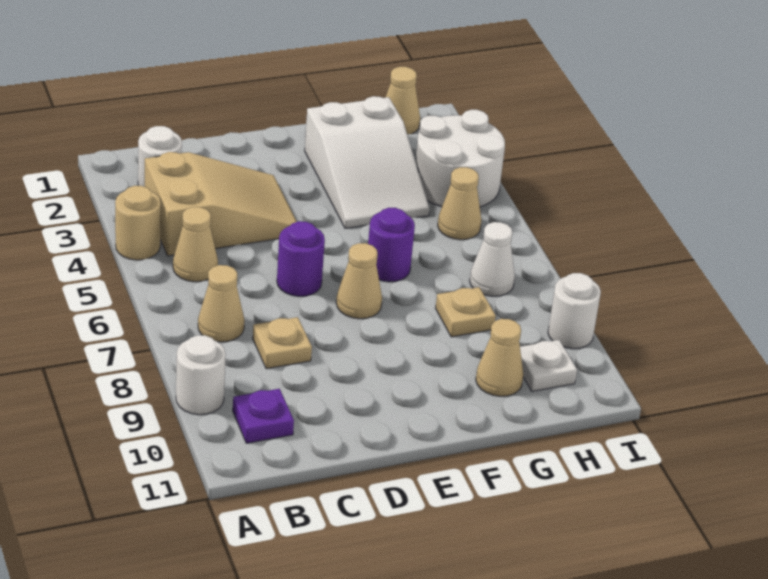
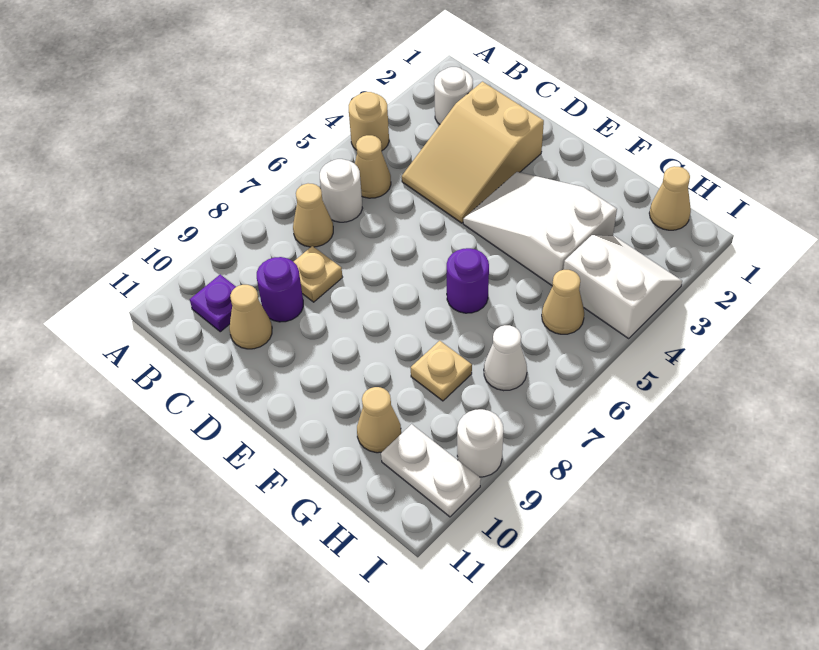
white round brick A9 level 1 -> white round brick B6 level 1
tan slope B3:D4 level 1 top B -> tan slope C2:D4 level 1 top 2
purple round brick D6 level 1 -> purple round brick C9 level 1
tan cone E7 level 1 -> tan cone C10 level 1
white slope F2:G4 level 1 top 2 -> white slope E3:G4 level 1 top G
white round brick H3:I4 level 1 -> white slope H3:I4 level 1 top 4
white plate H10 level 1 -> white plate H10:I10 level 1

